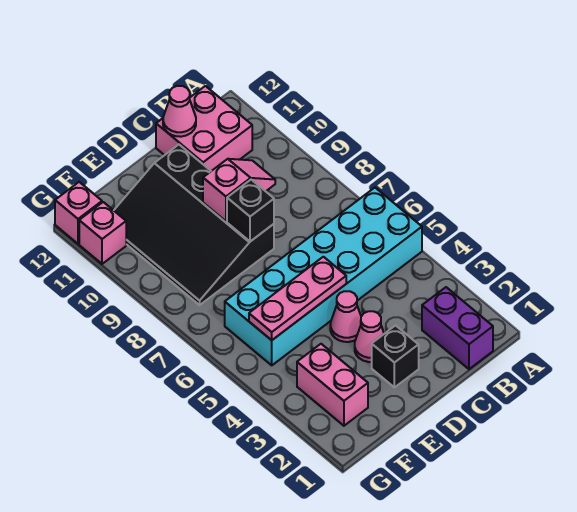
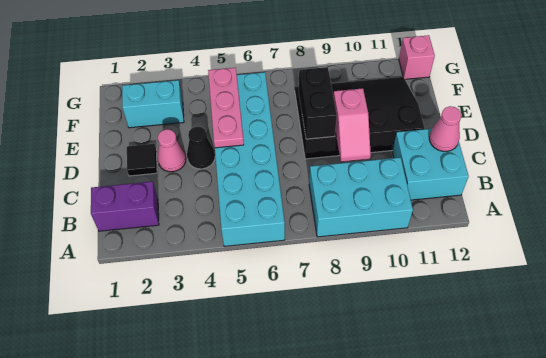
none -> cyan brick A8:B10 level 1
pink brick B11:C12 level 1 -> cyan brick B11:C12 level 1
black brick D2 level 1 -> black tile D2 level 1
pink cone D4 level 1 -> black cone D4 level 1
black brick D8 level 2 -> black brick D8:E8 level 2
pink brick F2:F3 level 1 -> cyan brick F2:F3 level 1
pink brick G11 level 1 -> none

